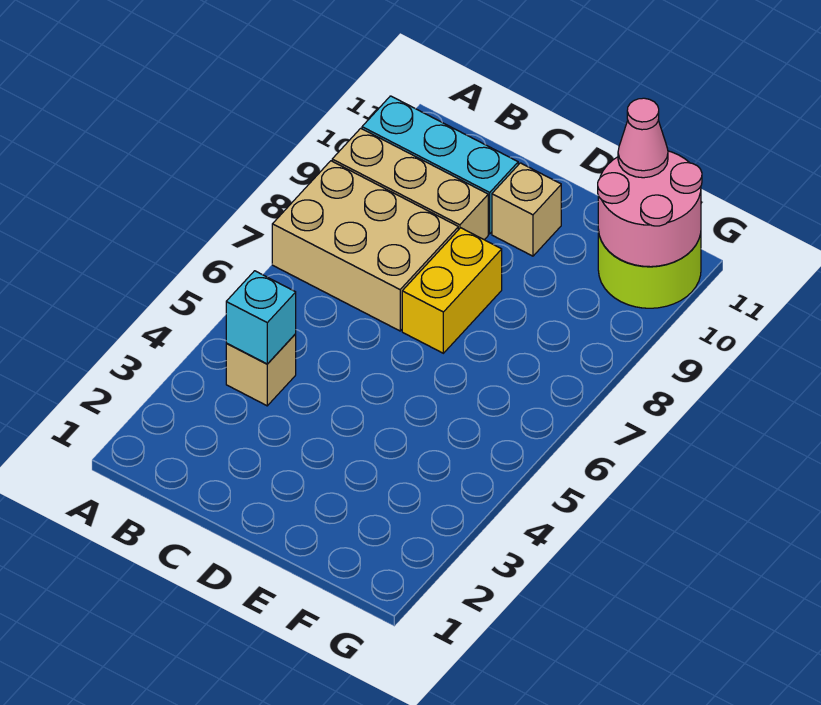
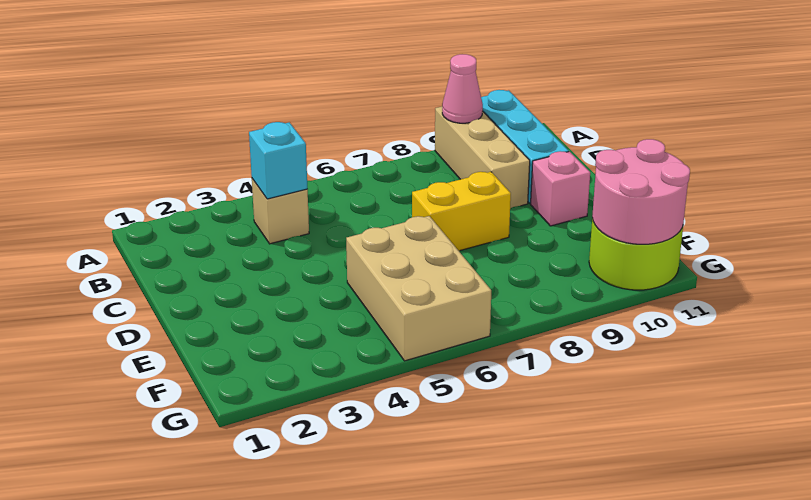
tan brick A7:C8 level 1 -> tan brick E5:G6 level 1
tan brick D10 level 1 -> pink brick D10 level 1
pink cone F11 level 3 -> pink cone A9 level 2

